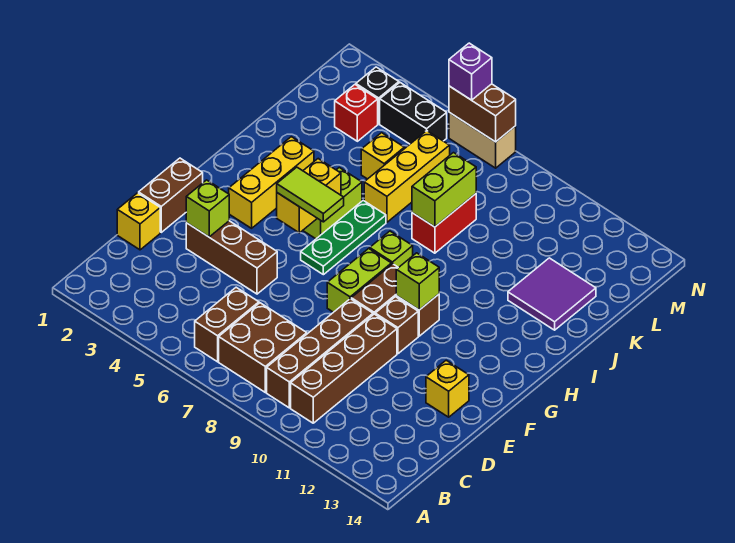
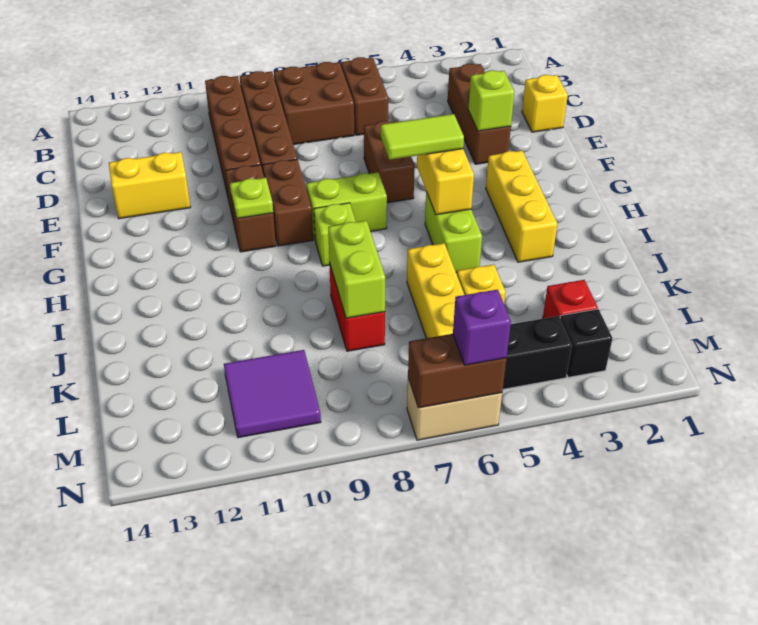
brown brick E1:F1 level 1 -> brown brick E6:F6 level 1
brown brick E3:E5 level 1 -> brown brick C3:E3 level 1
yellow brick E13 level 1 -> yellow brick E12:E13 level 1
lime brick F8:G8 level 1 -> lime brick G7:G8 level 1
green plate G6:I6 level 1 -> none
lime brick G10 level 2 -> lime plate G10 level 2
purple tile J12:K13 level 1 -> purple tile L10:M11 level 1

